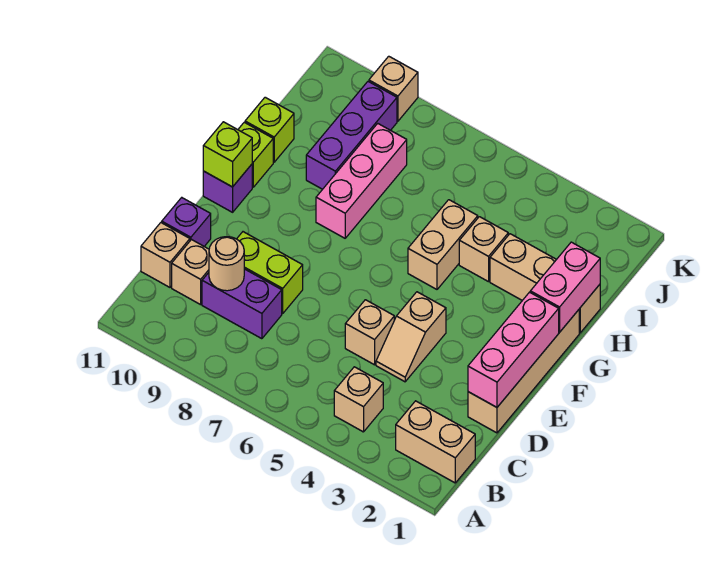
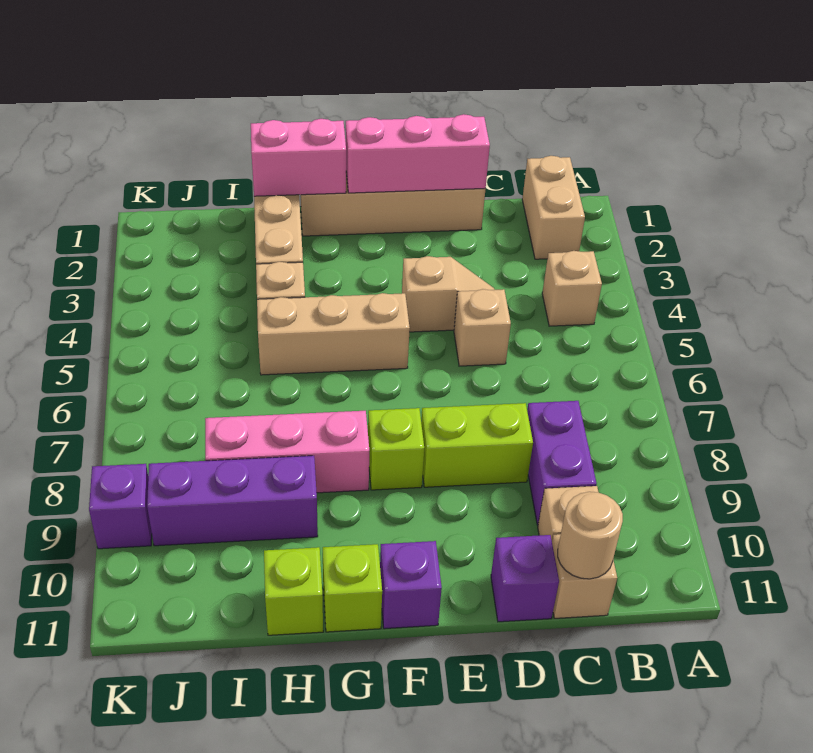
tan round brick C9 level 2 -> tan round brick C11 level 2
lime brick D8:D9 level 1 -> lime brick D8:E8 level 1
lime brick F11 level 2 -> lime brick F8 level 1
tan brick G5:H5 level 1 -> tan brick F5:H5 level 1
tan brick K9 level 1 -> purple brick K9 level 1

